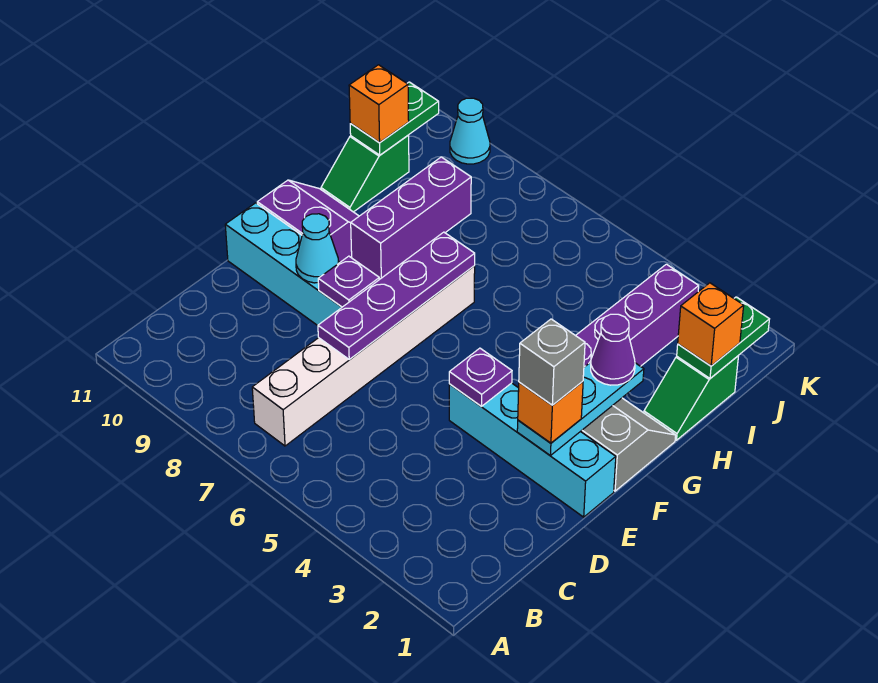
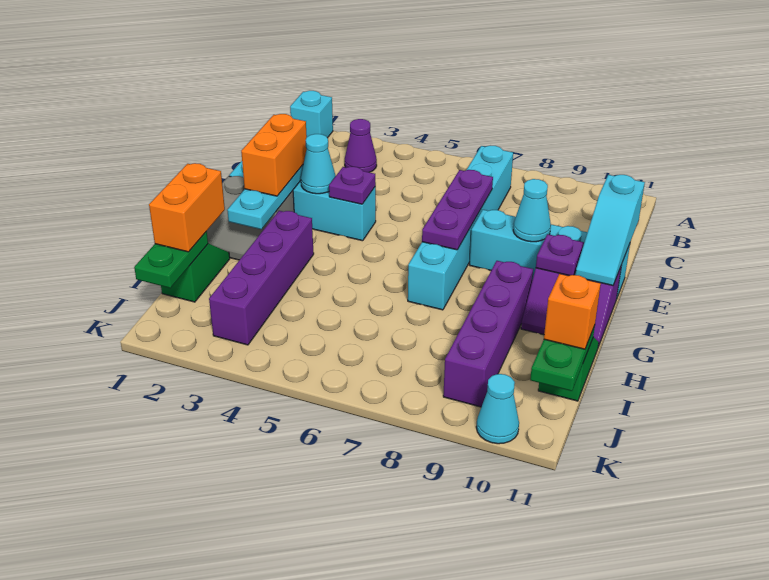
none -> cyan brick A1 level 1
white brick B7:G7 level 1 -> cyan brick B7:G7 level 1
purple plate D7:G7 level 2 -> purple plate D7:F7 level 2
none -> cyan slope D11:F11 level 2 top D
orange brick E2 level 3 -> orange brick E2:F2 level 3
grey brick E2 level 4 -> none
none -> cyan cone E3 level 2
purple plate E8 level 2 -> purple plate F10 level 2
purple cone G2 level 3 -> purple cone B3 level 1
purple brick G9:I9 level 1 -> purple brick G9:J9 level 1
orange brick I1 level 3 -> orange brick H1:I1 level 3

